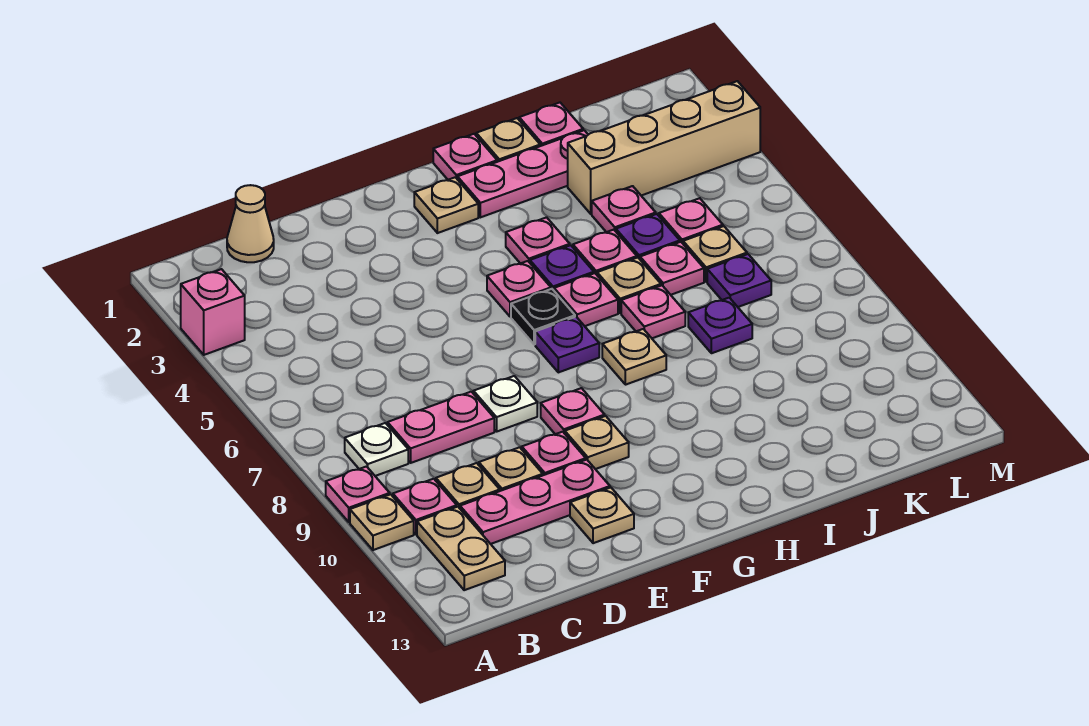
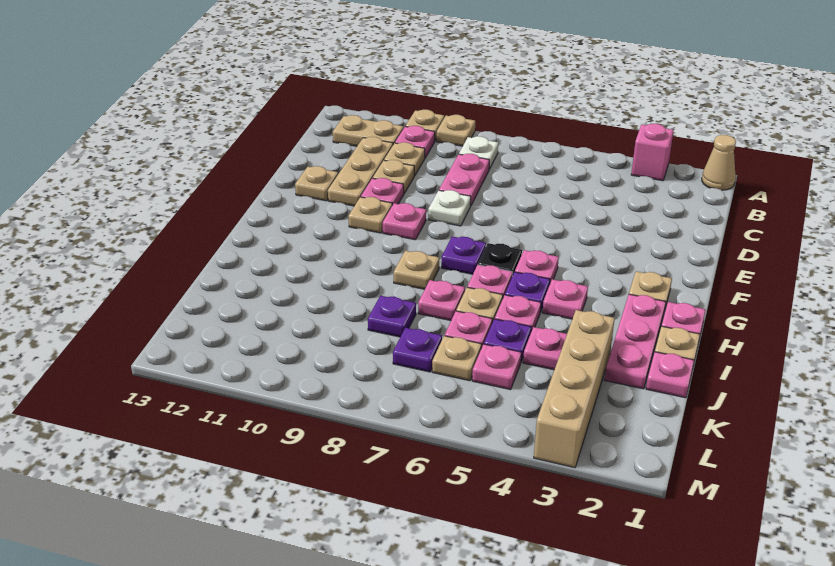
pink plate A9 level 1 -> tan plate A9 level 1
tan cone C1 level 1 -> tan cone A1 level 1
pink plate C11:E11 level 1 -> tan plate C11:E11 level 1

